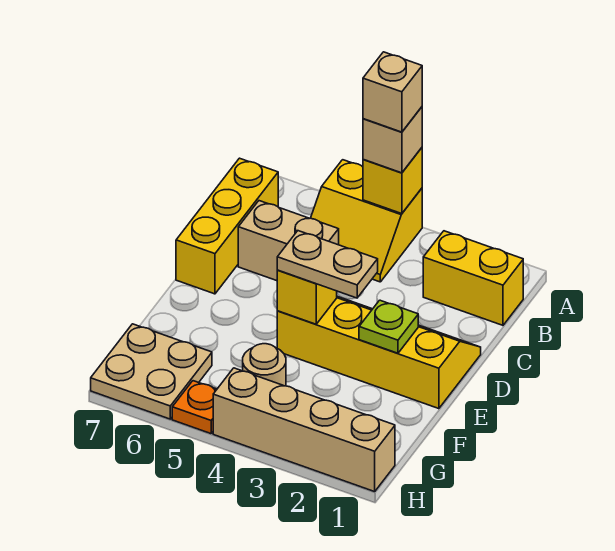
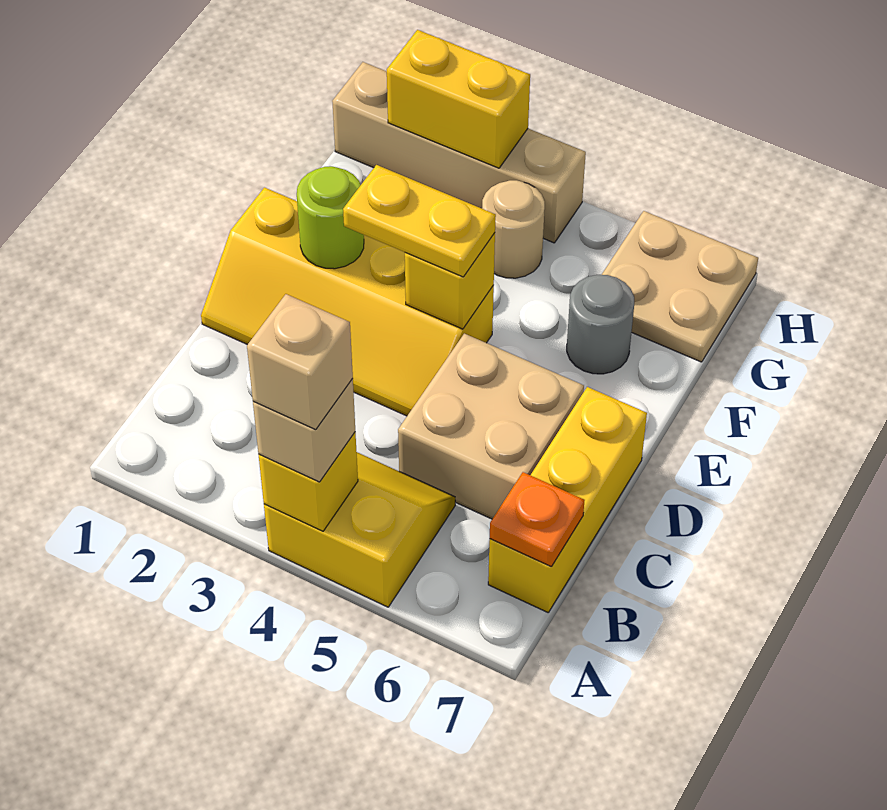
yellow brick B1:B2 level 1 -> yellow brick H2:H3 level 2
tan brick C5:C6 level 1 -> tan brick C5:D6 level 1
lime plate E2 level 2 -> lime round brick E2 level 2
tan plate E3:E4 level 3 -> yellow plate E3:E4 level 3
none -> grey round brick F6 level 1
orange plate H5 level 1 -> orange plate B7 level 2

